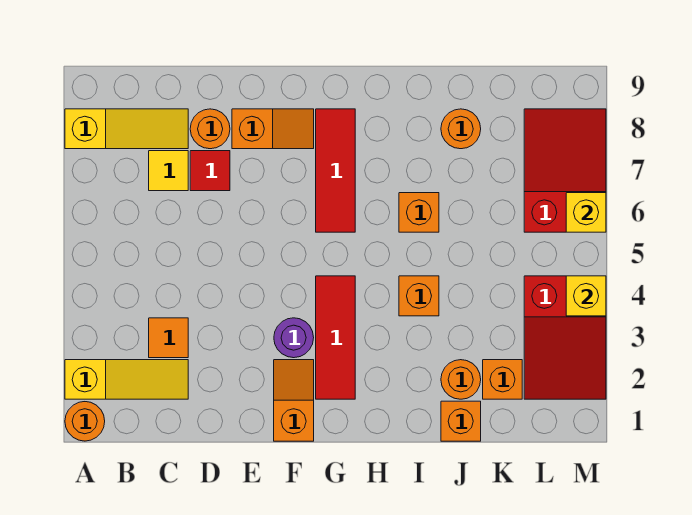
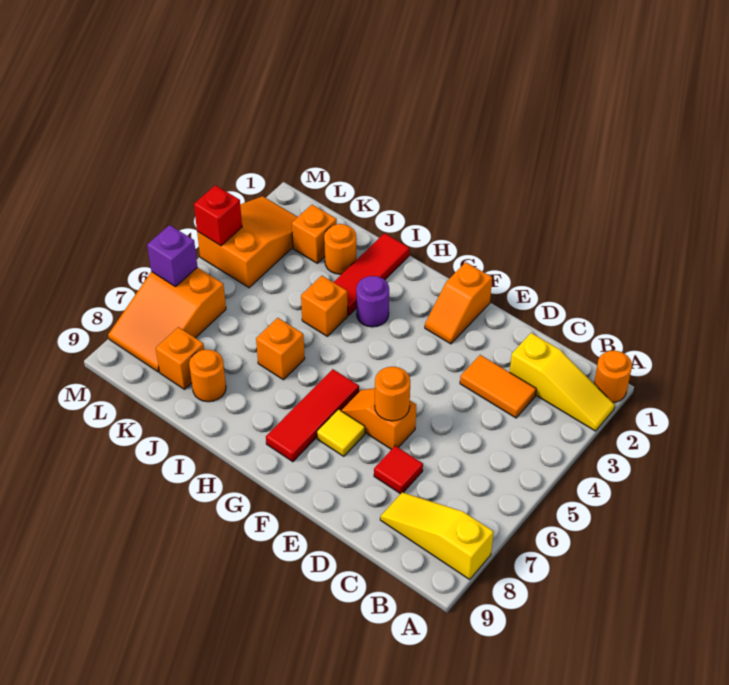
yellow slope A2:C2 level 1 top A -> yellow slope A2:C2 level 1 top C
orange tile C3 level 1 -> orange tile C3:D3 level 1
yellow tile C7 level 1 -> yellow tile F7 level 1
orange round brick D8 level 1 -> orange round brick E6 level 2
orange slope E8:F8 level 1 top E -> orange slope E6:F6 level 1 top E
purple round brick F3 level 1 -> purple round brick H3 level 1
red tile G2:G4 level 1 -> red tile I1:I3 level 1
orange brick J1 level 1 -> orange brick K8 level 1
red slope L2:M4 level 1 top 4 -> orange slope L2:M4 level 1 top 4
red slope L6:M8 level 1 top 6 -> orange slope L6:M8 level 1 top 6
yellow brick M4 level 2 -> red brick M4 level 2
yellow brick M6 level 2 -> purple brick M6 level 2

